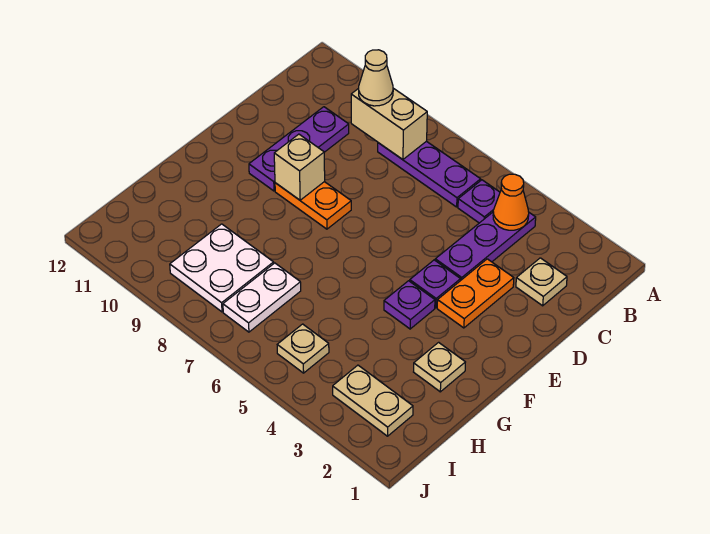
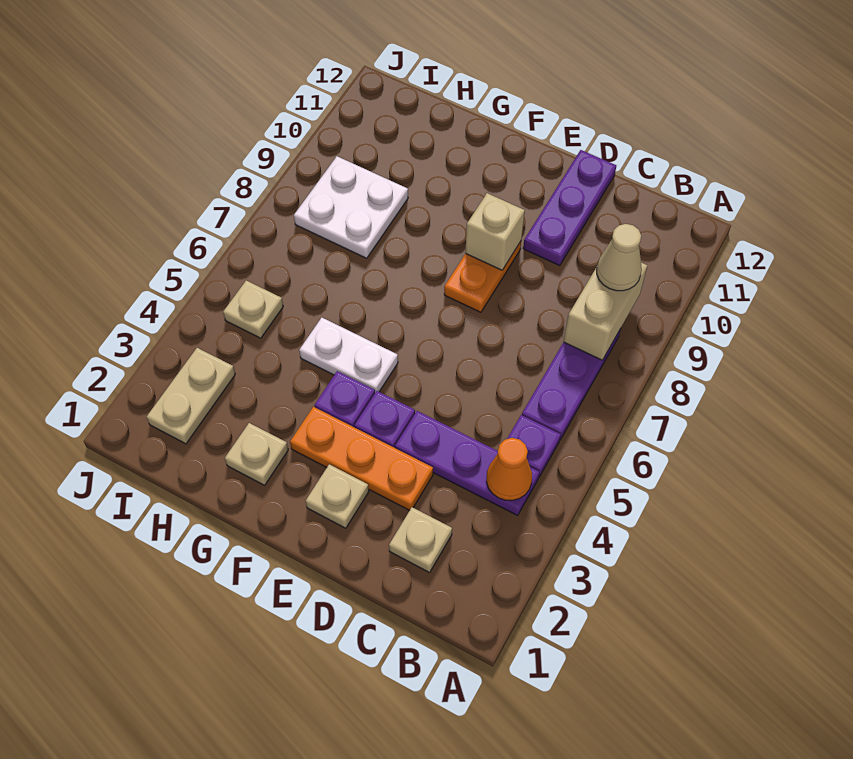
purple plate C10:E10 level 1 -> purple plate D10:D12 level 1
orange plate D3:E3 level 1 -> orange plate D3:F3 level 1
none -> tan plate E2 level 1
white plate H7:I7 level 1 -> white plate F5:G5 level 1

